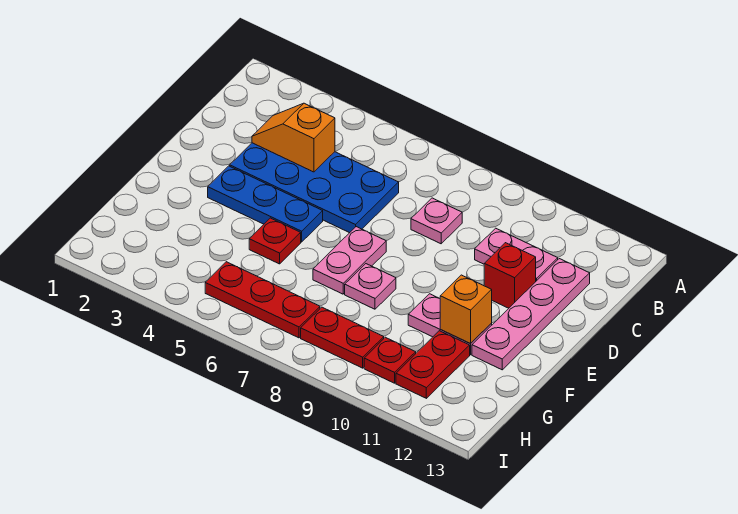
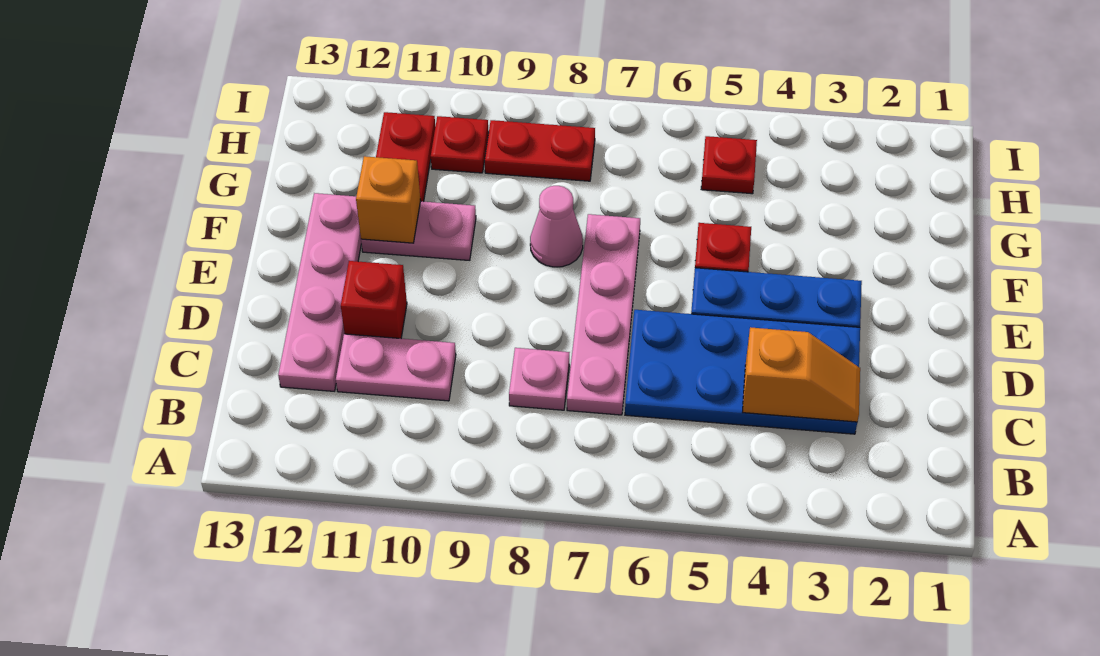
pink plate E7:F7 level 1 -> pink plate C7:F7 level 1
pink plate F8 level 1 -> pink cone F8 level 1
red plate H5:H7 level 1 -> red plate H5 level 1

